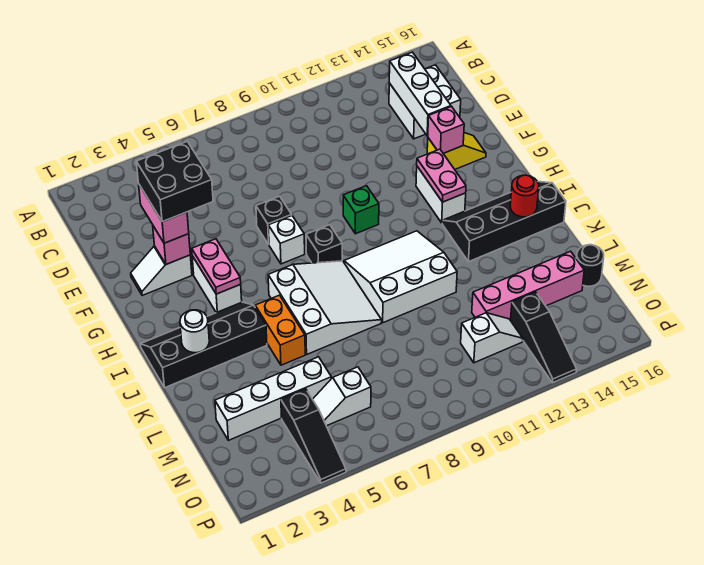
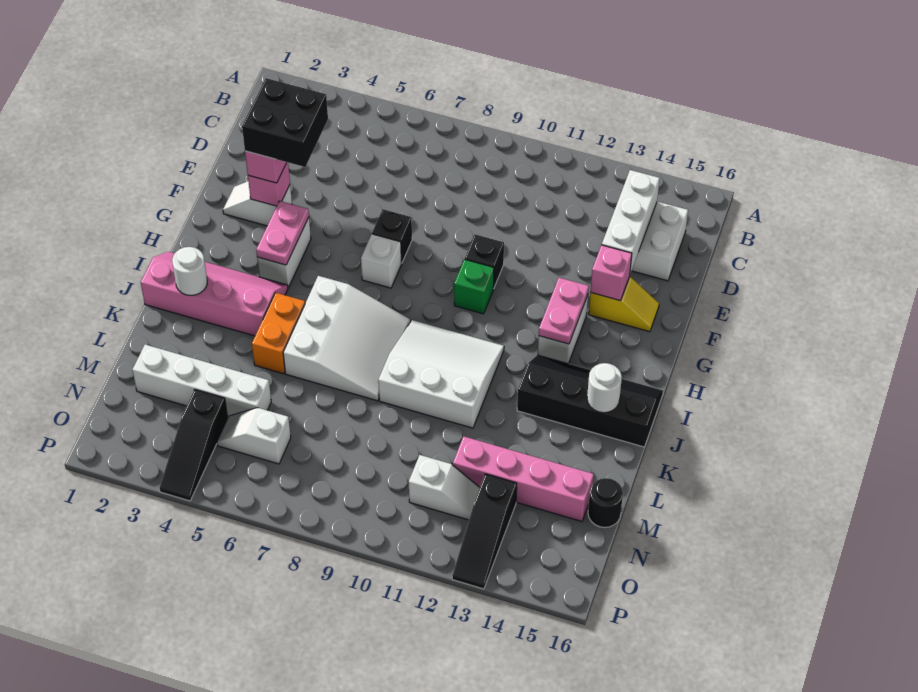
black brick H8 level 1 -> black brick F10 level 1
black slope I1:J4 level 1 top J -> pink slope I1:J4 level 1 top J
red round brick J15 level 2 -> white round brick J15 level 2

